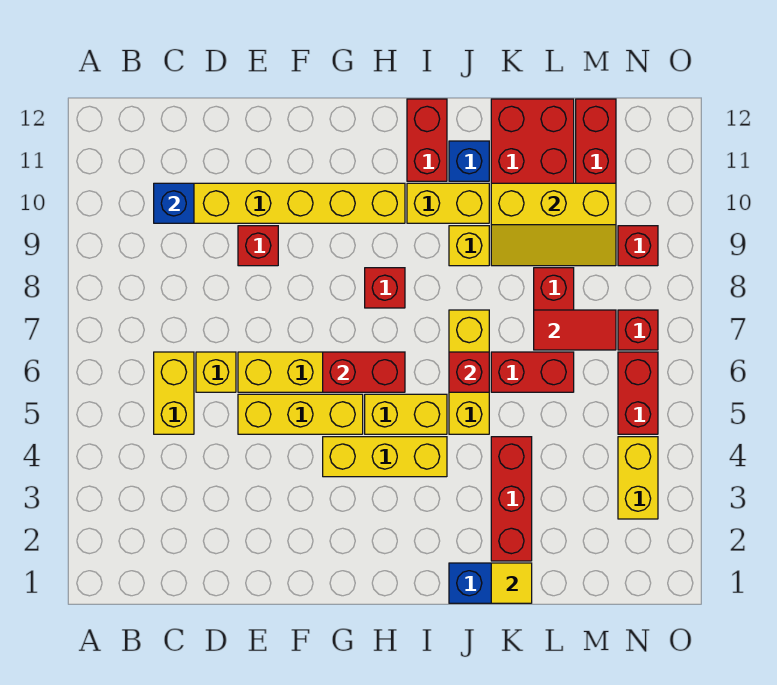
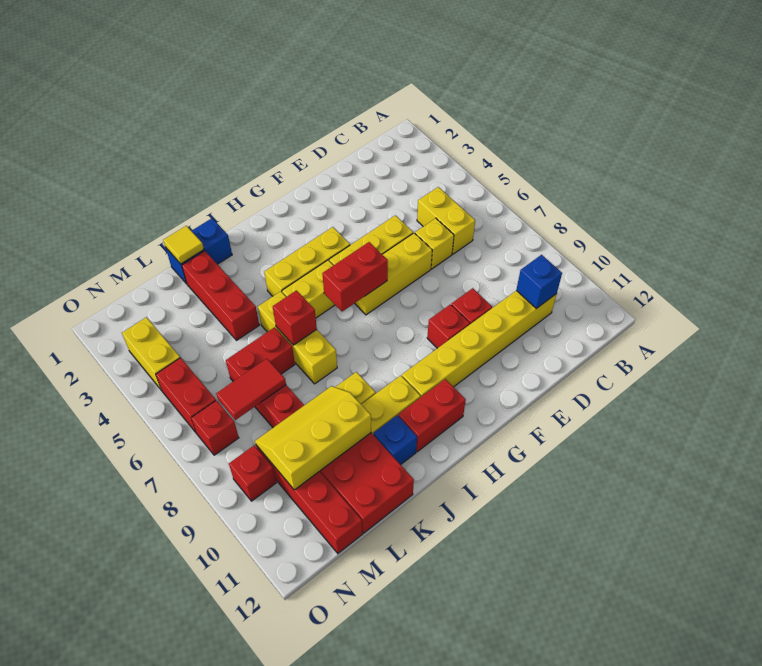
red brick H8 level 1 -> red brick F9 level 1
red brick I11:I12 level 1 -> red brick H11:I11 level 1

